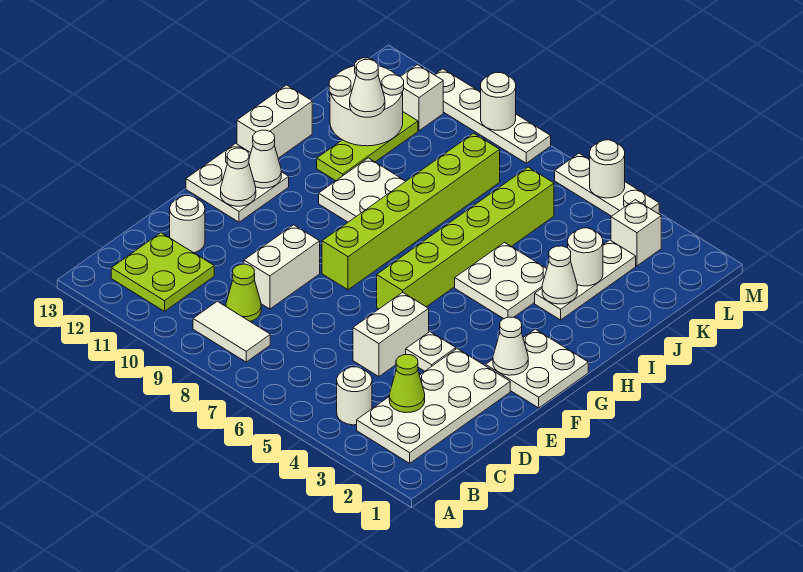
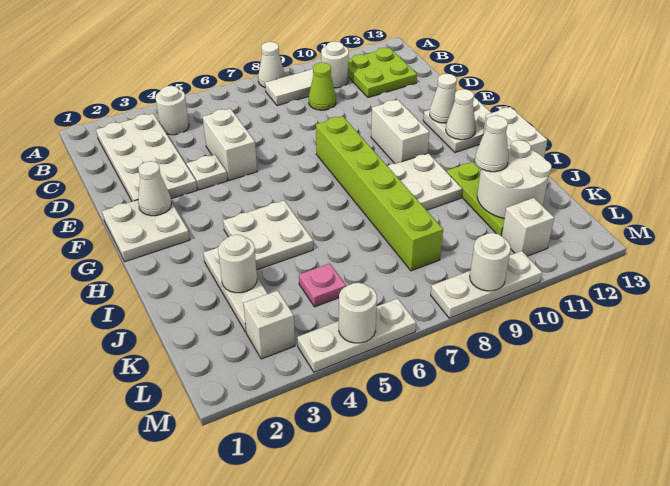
lime cone C3 level 2 -> none
white brick D9:E9 level 1 -> white brick F10:G10 level 1
white round brick D12 level 1 -> white round brick B10 level 1
lime brick F6:K6 level 1 -> none
white cone I3 level 2 -> white cone A8 level 1
none -> pink plate K5 level 1
white plate M8:M11 level 1 -> white plate M8:M10 level 1

